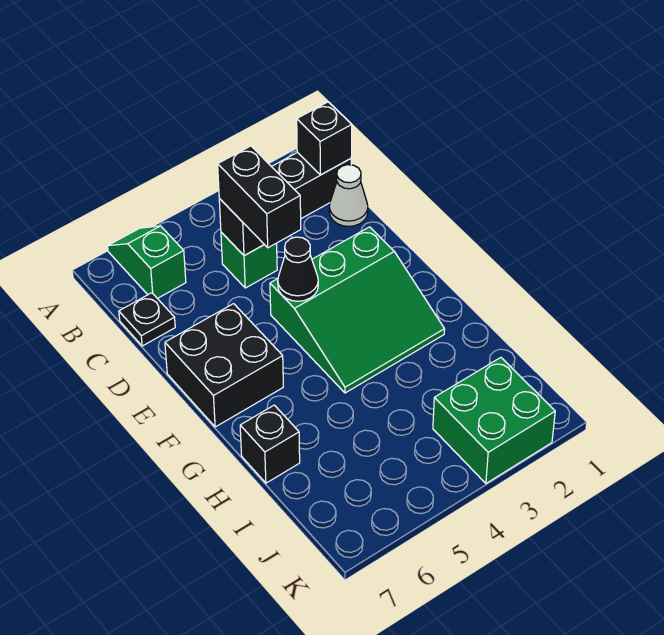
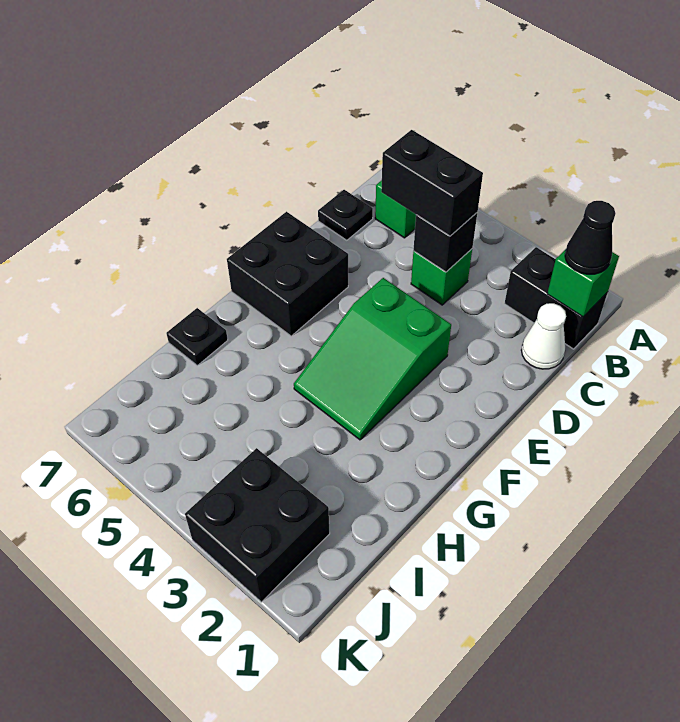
black brick B1 level 2 -> green brick B1 level 2
black brick C4:D4 level 3 -> black brick C4:C5 level 3
green slope E2:G4 level 1 top E -> green slope E3:G4 level 1 top E
black cone E4 level 2 -> black cone B1 level 3
black brick H7 level 1 -> black plate H7 level 1
green brick J2:K3 level 1 -> black brick J2:K3 level 1

